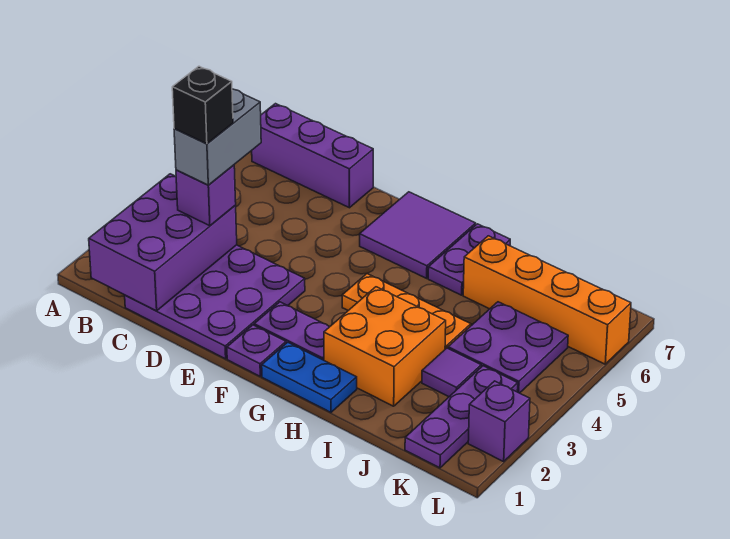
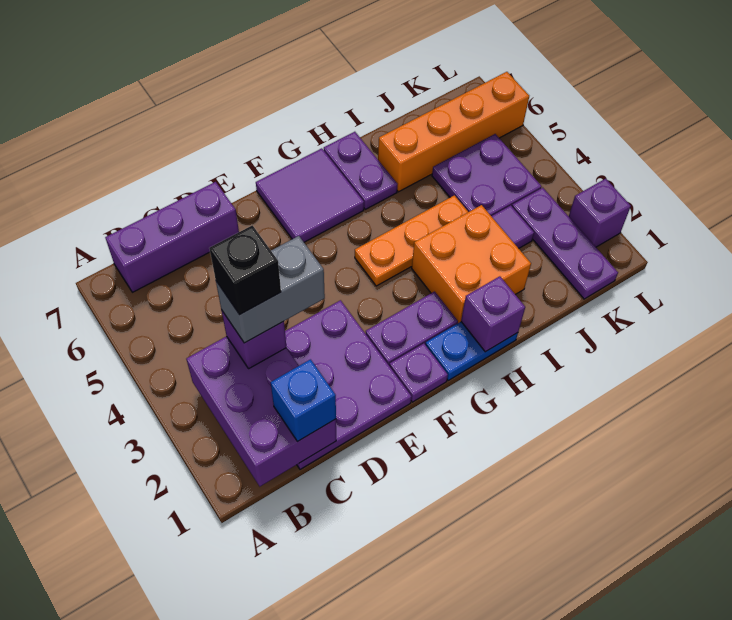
none -> blue brick C1 level 3
grey brick C3:C4 level 4 -> grey brick C3:D3 level 4
none -> purple brick H1 level 2

